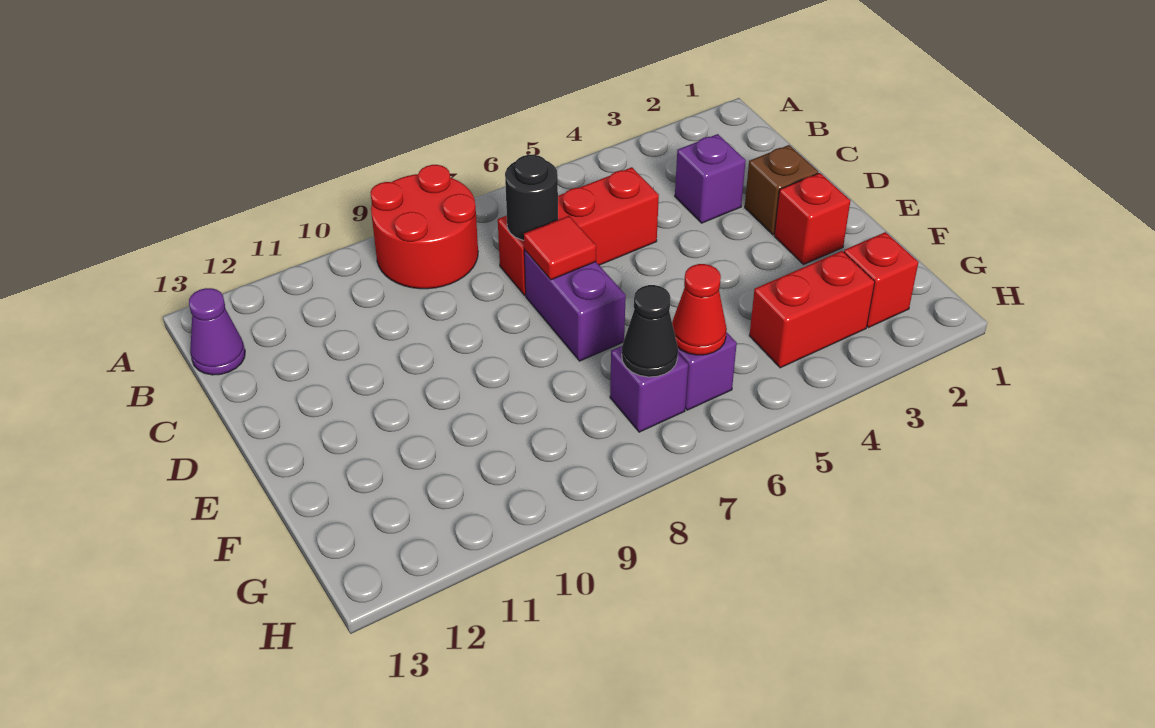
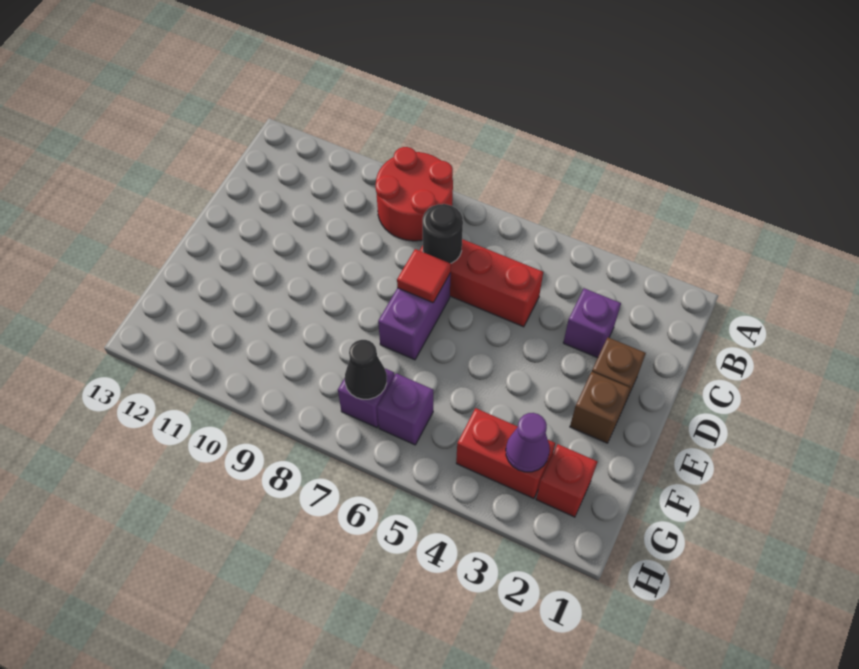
purple cone B13 level 1 -> purple cone G3 level 2
red brick E2 level 1 -> brown brick E2 level 1
red cone G6 level 2 -> none

